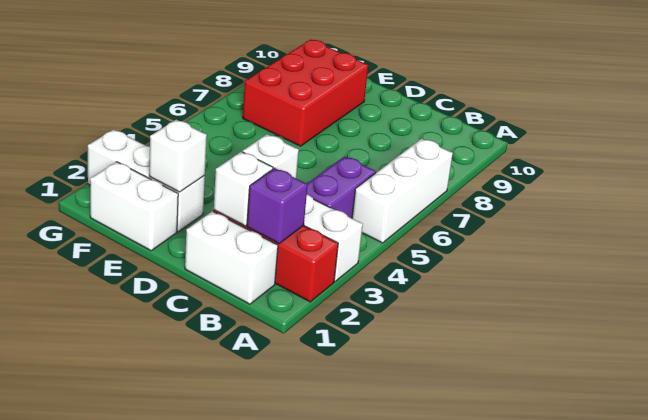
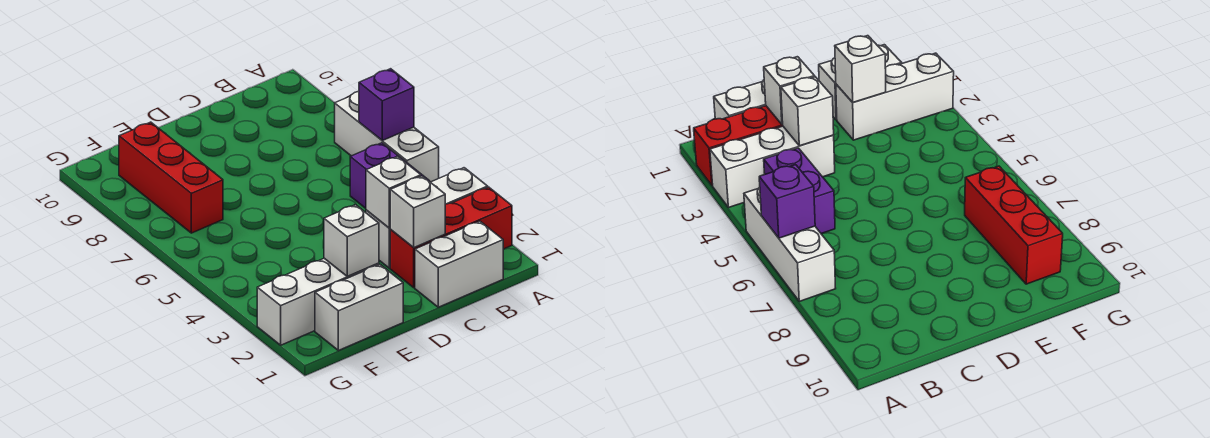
purple brick B2 level 2 -> purple brick A6 level 2
red brick E7:F9 level 1 -> red brick F7:F9 level 1

